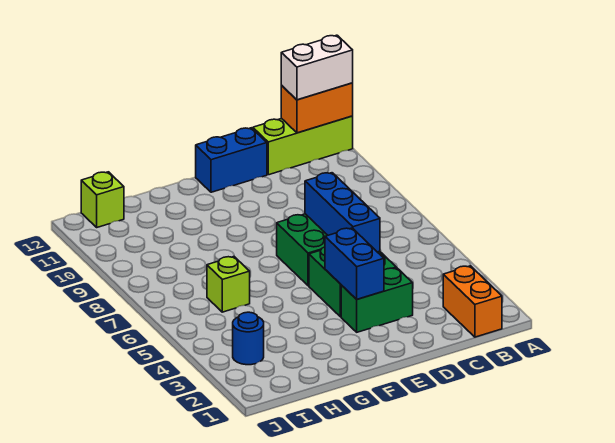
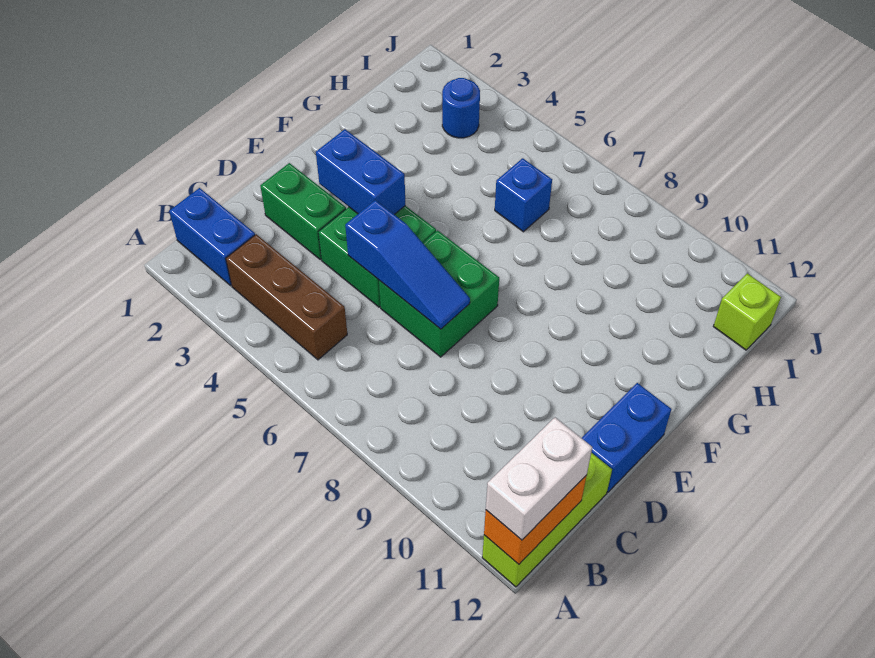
orange brick B1:B2 level 1 -> blue brick B1:B2 level 1
none -> brown brick B3:B5 level 1
green brick D3:E3 level 1 -> green brick D2:D3 level 1
blue brick D5:D7 level 2 -> blue slope D5:D7 level 2 top 5
lime brick H6 level 1 -> blue brick H6 level 1

